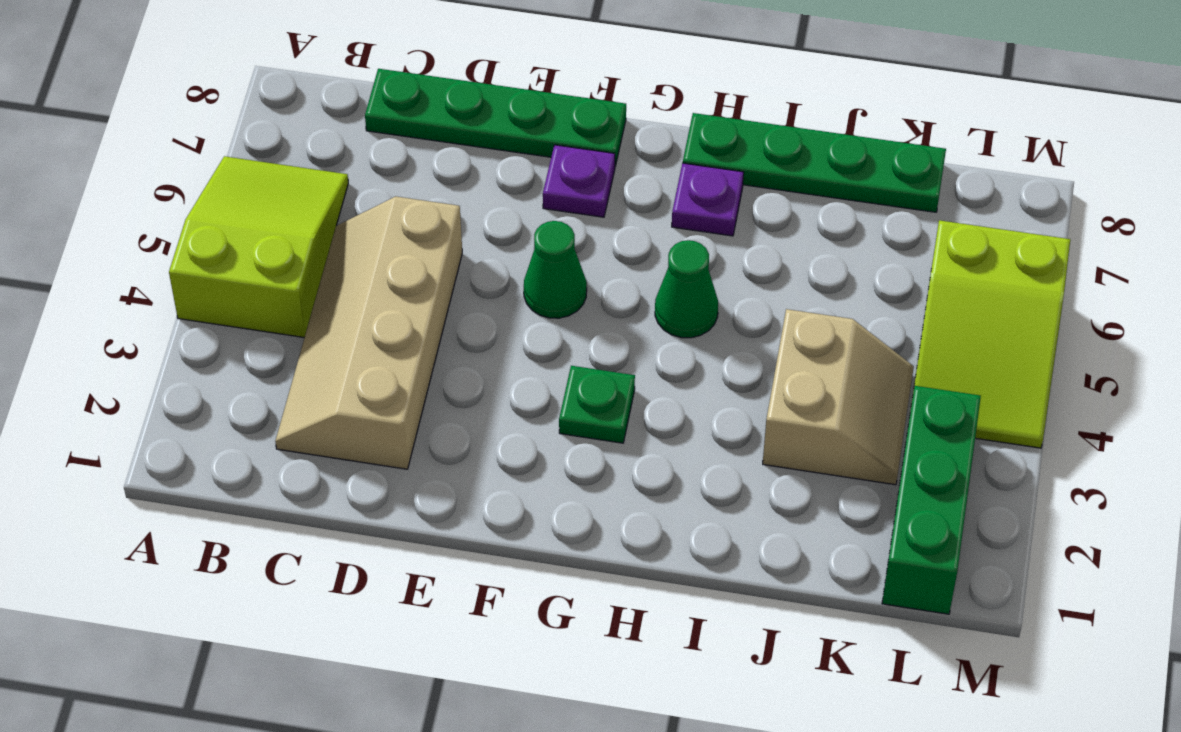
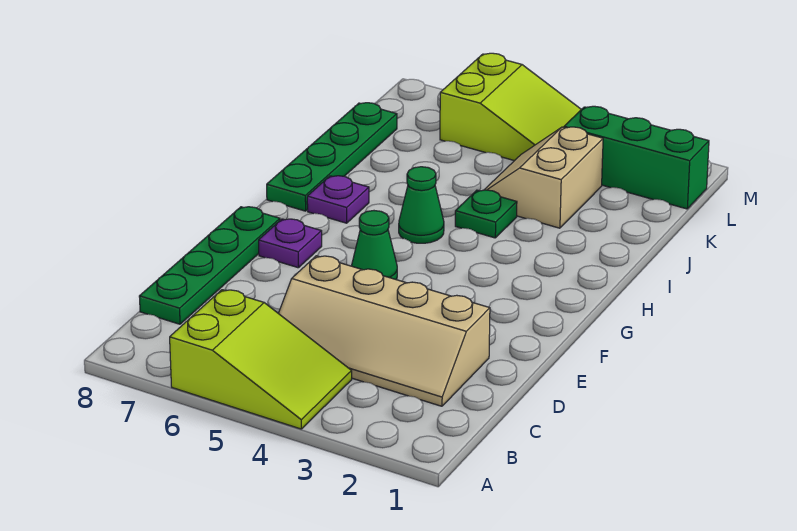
lime slope A4:B6 level 1 top 4 -> lime slope A4:B6 level 1 top 6
green plate G3 level 1 -> green plate I4 level 1
tan slope J3:K4 level 1 top J -> tan slope J3:K4 level 1 top 3

